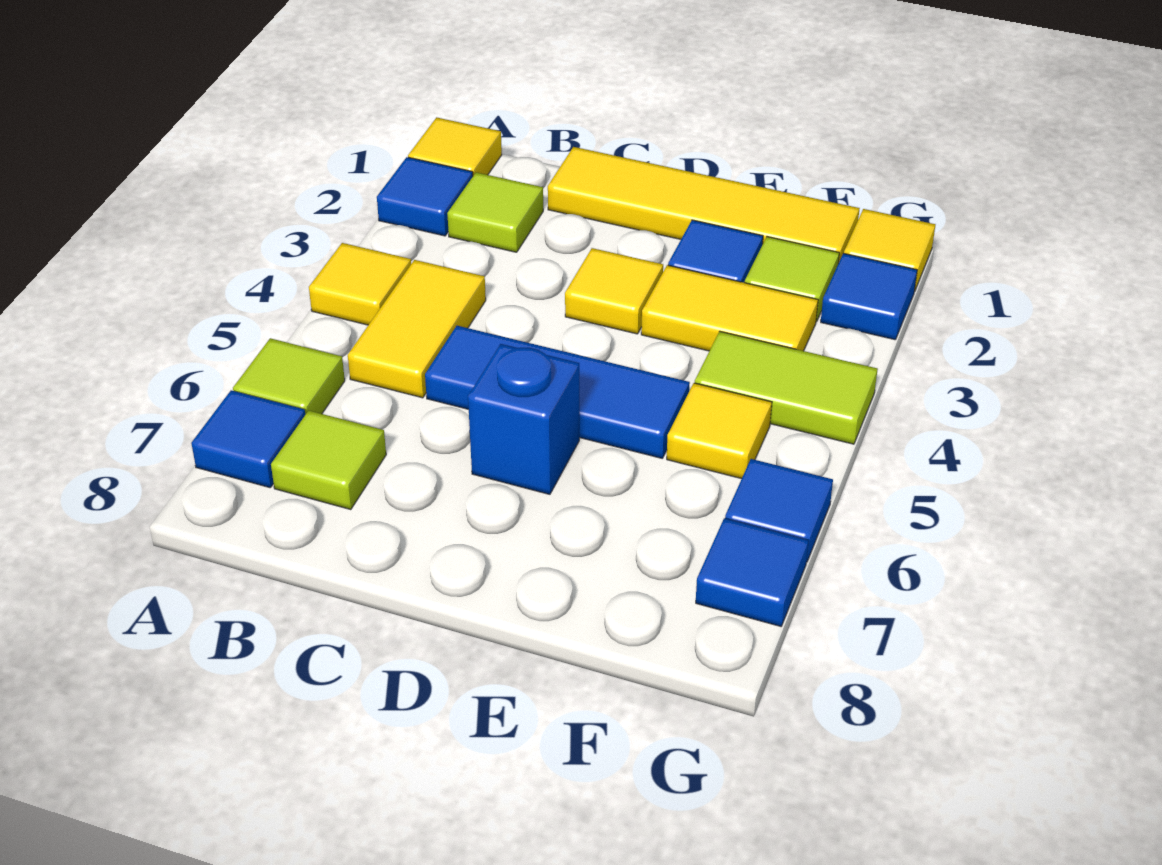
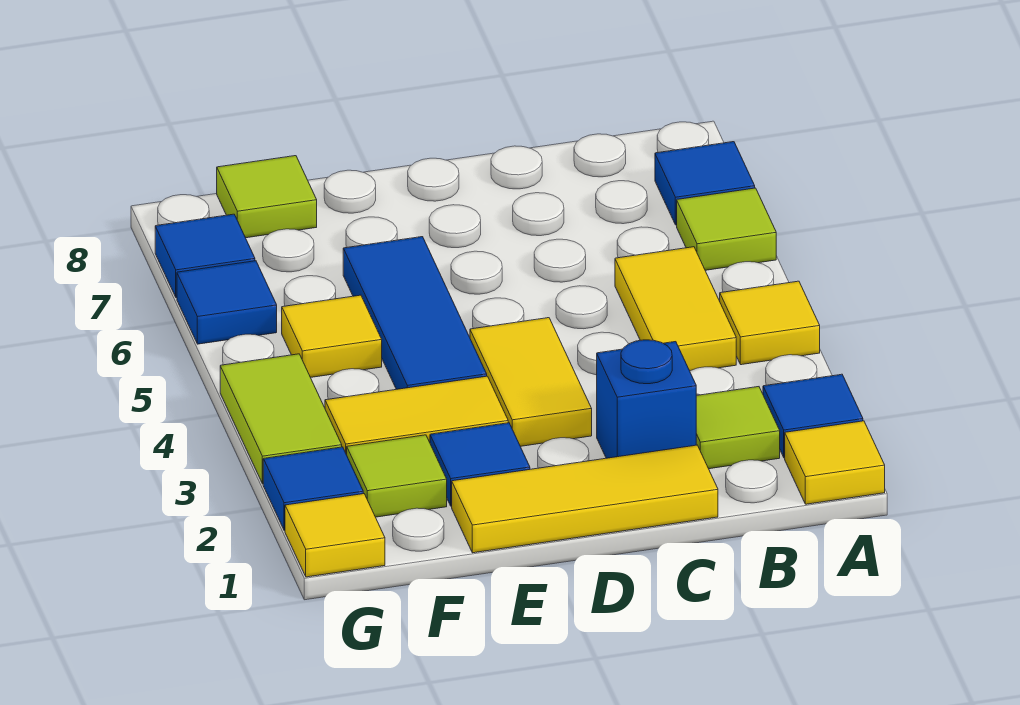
lime tile B7 level 1 -> lime tile F8 level 1
yellow tile C1:F1 level 1 -> yellow tile C1:E1 level 1
blue tile C5:E5 level 1 -> blue tile E4:E6 level 1
yellow tile D3 level 1 -> yellow tile D3:D4 level 1
blue brick D6 level 1 -> blue brick C2 level 1
lime tile F4:G4 level 1 -> lime tile G3:G4 level 1

